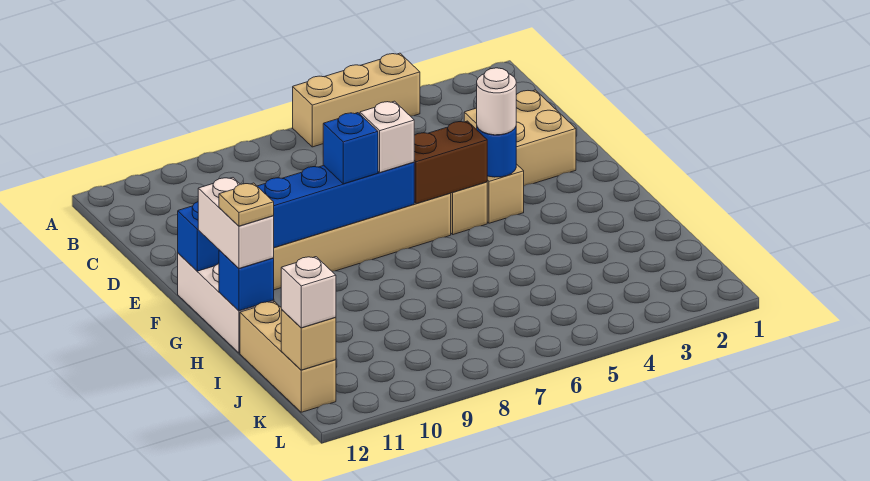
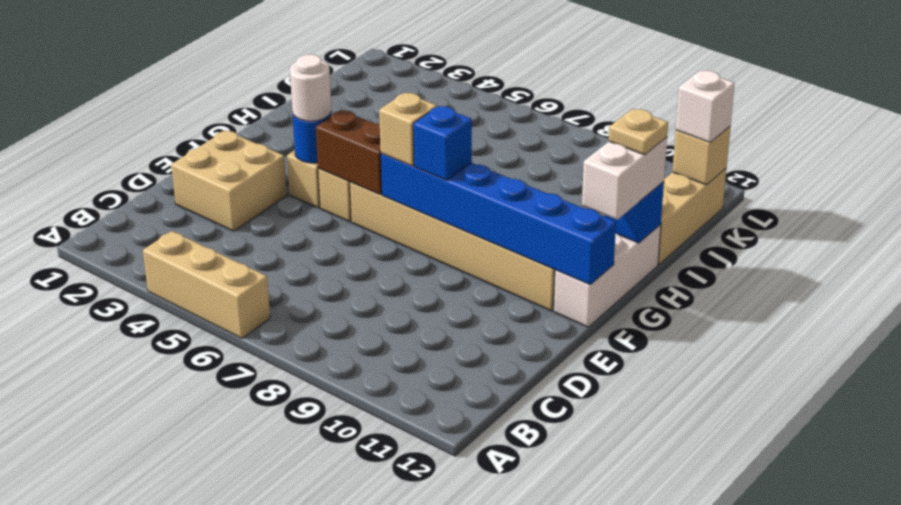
white brick F7 level 3 -> tan brick F7 level 3

